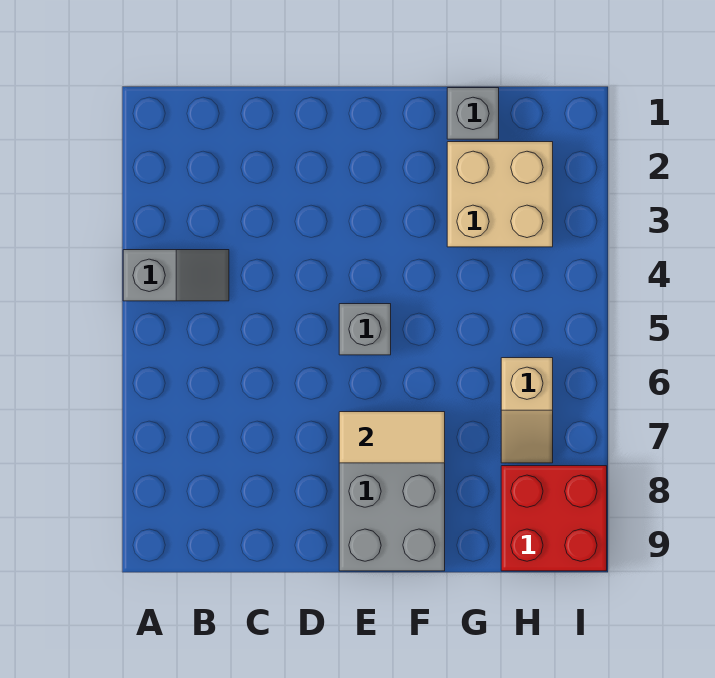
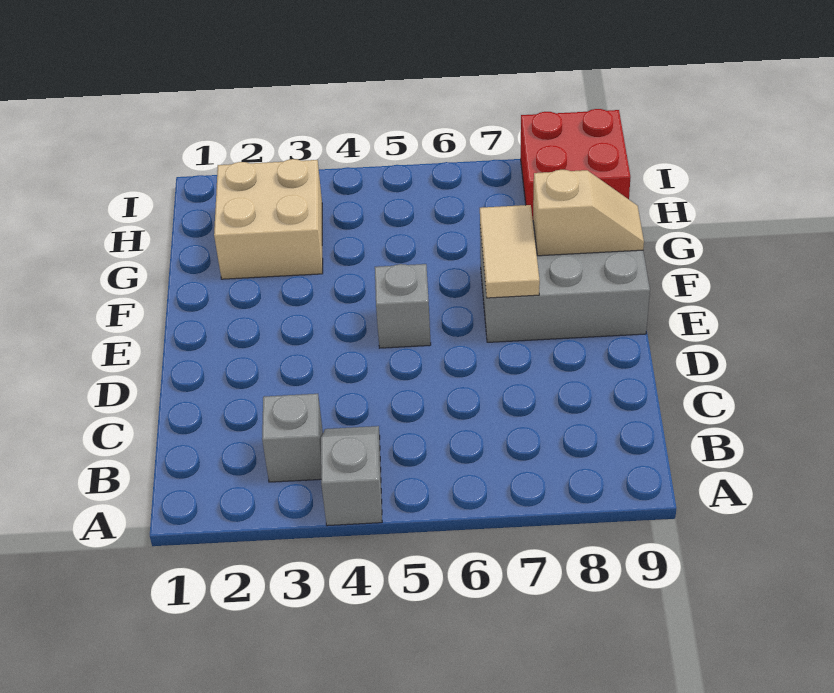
grey brick G1 level 1 -> grey brick B3 level 1
tan slope H6:H7 level 1 top 6 -> tan slope F8:F9 level 2 top 8

